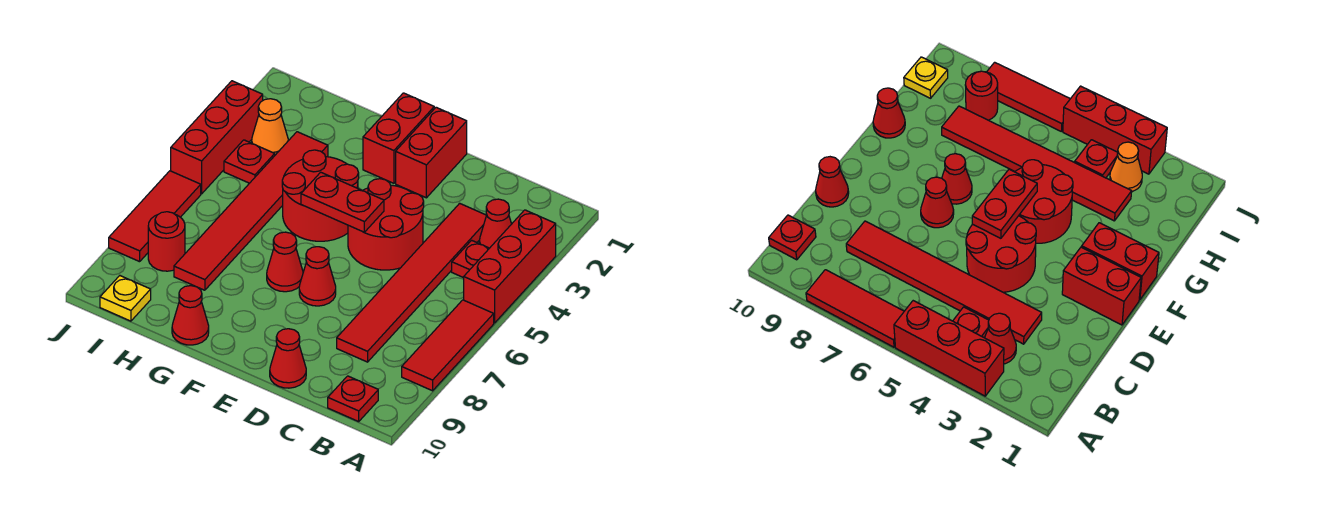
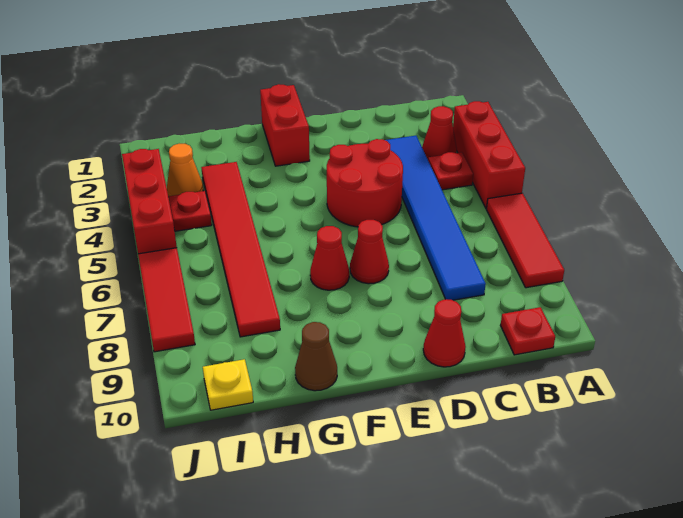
red tile C3:C8 level 1 -> blue tile C3:C8 level 1
red brick E1:E2 level 1 -> none
red plate E5:F5 level 2 -> none
red round brick F4:G5 level 1 -> none
red cone G10 level 1 -> brown cone G10 level 1
red round brick I8 level 1 -> none

